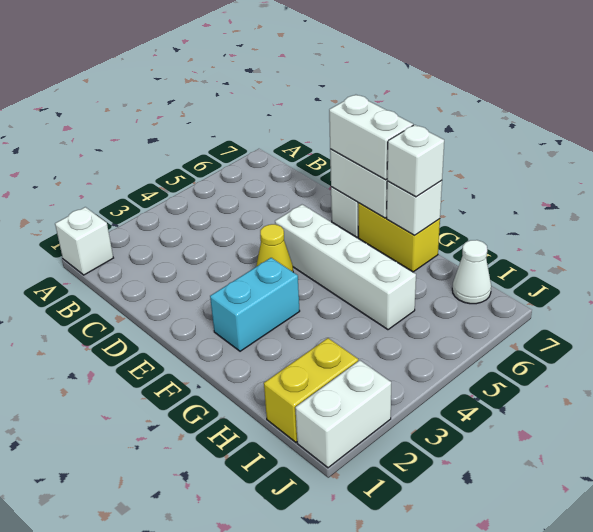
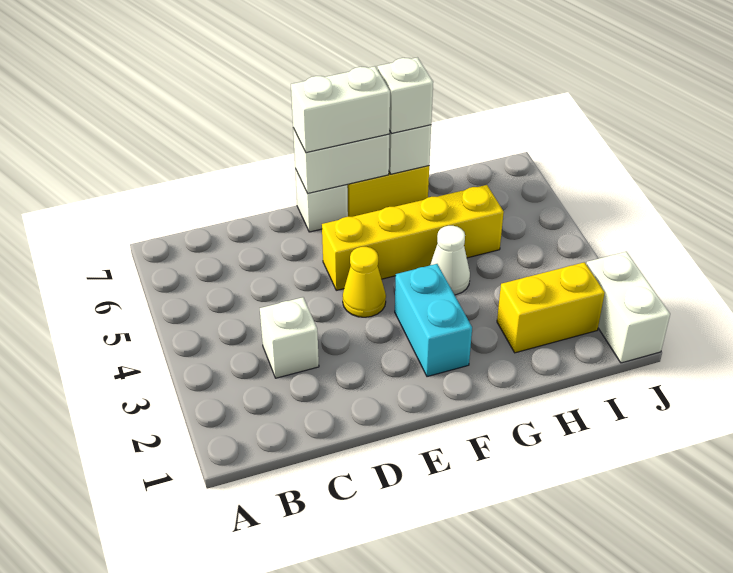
white brick A1 level 1 -> white brick C3 level 1
white brick E5:H5 level 1 -> yellow brick E5:H5 level 1
yellow brick I1:I2 level 1 -> yellow brick H2:I2 level 1
white cone I7 level 1 -> white cone G4 level 1

